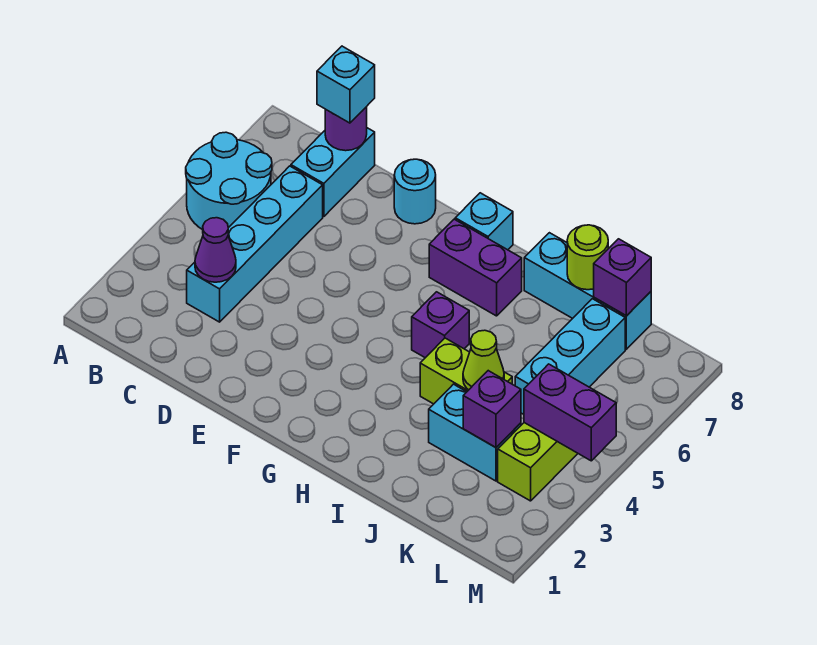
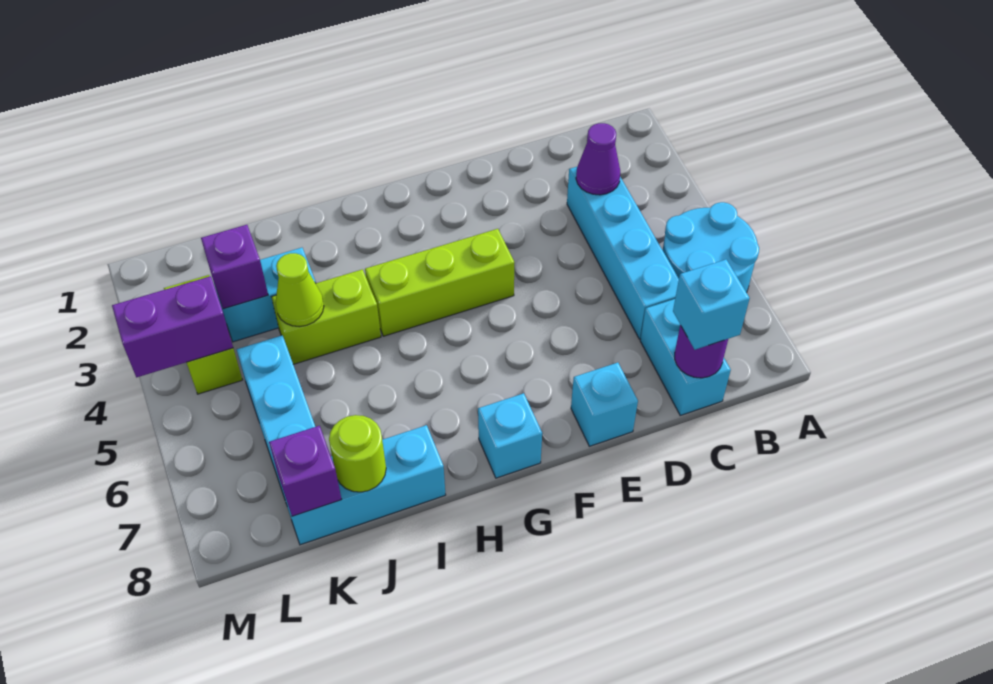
cyan round brick E8 level 1 -> cyan brick E8 level 1
none -> lime brick F4:H4 level 1
purple brick G7:H7 level 1 -> none
purple brick H5 level 1 -> none

